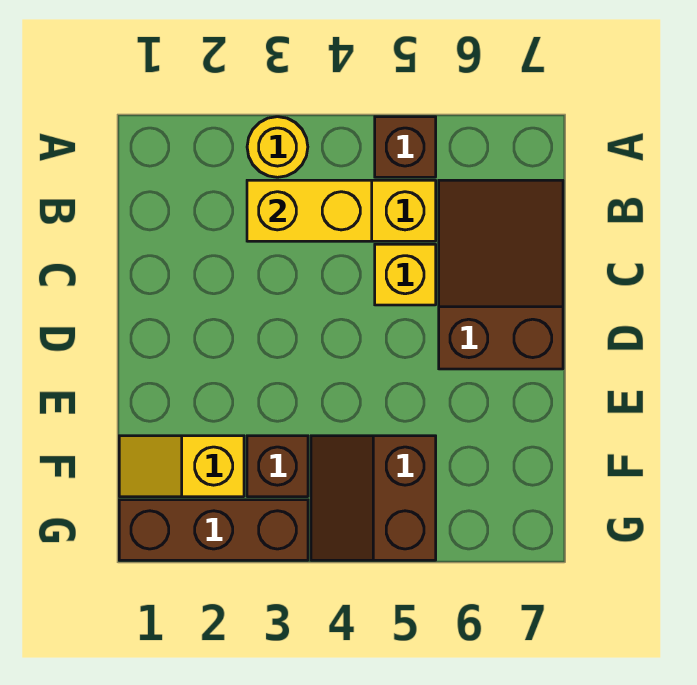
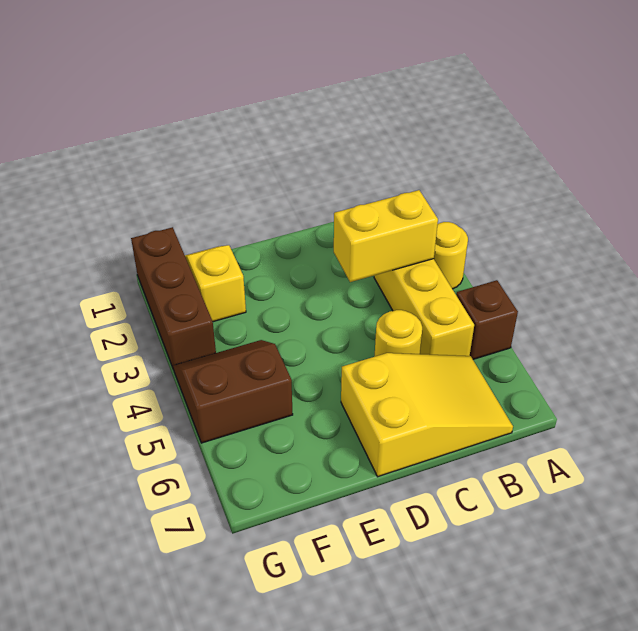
yellow brick B3:B4 level 2 -> yellow brick B3:C3 level 2
brown slope B6:D7 level 1 top D -> yellow slope B6:D7 level 1 top D
yellow brick C5 level 1 -> yellow round brick C5 level 1
brown brick F3 level 1 -> none

